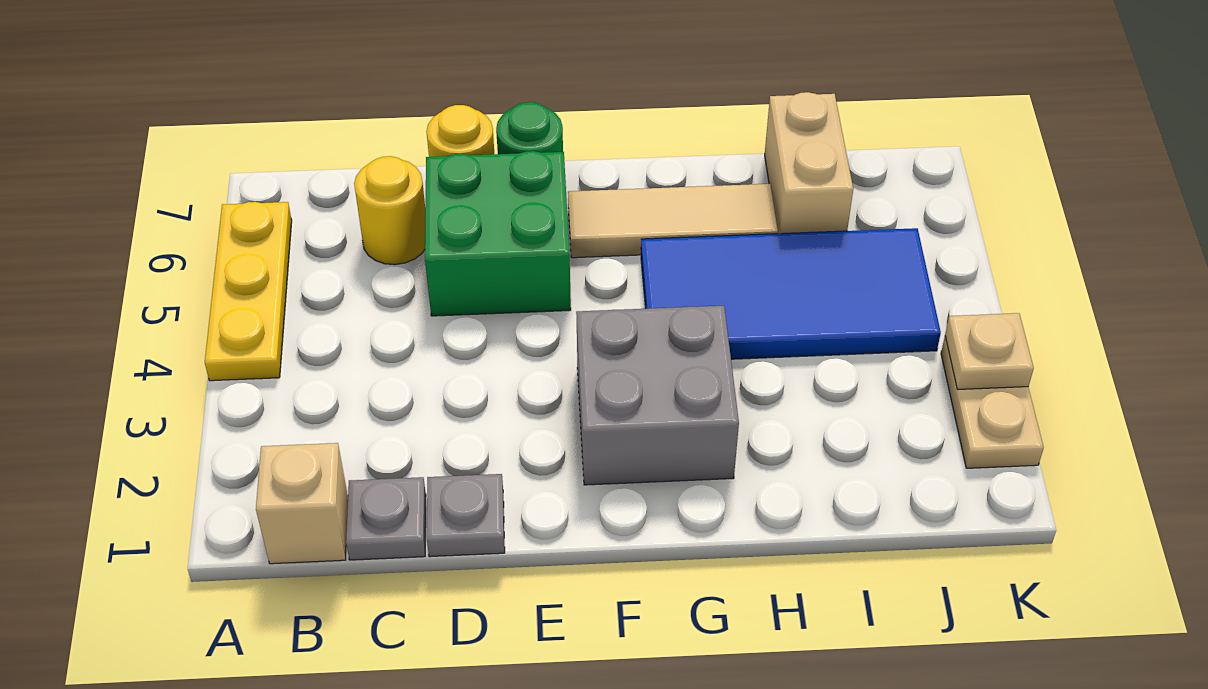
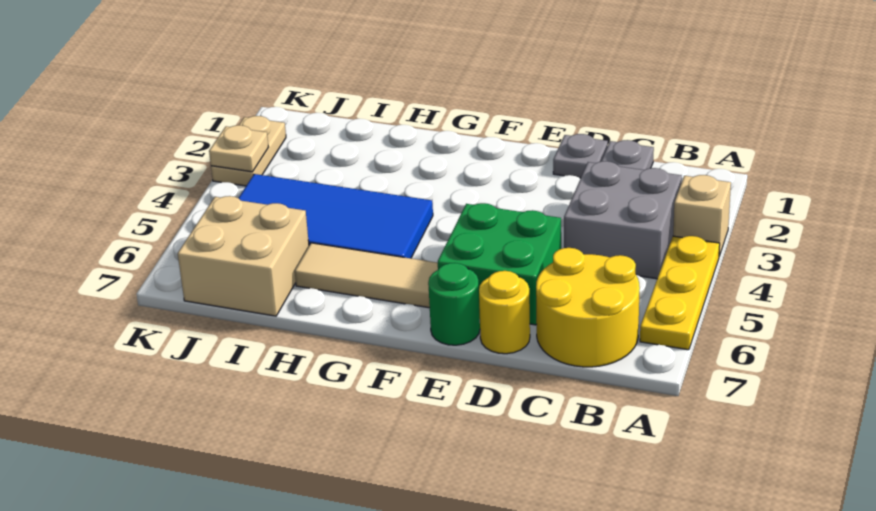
tan brick B1 level 1 -> tan brick A3 level 1
yellow round brick C6 level 1 -> yellow round brick B6:C7 level 1
grey brick F2:G3 level 1 -> grey brick B3:C4 level 1
tan brick I6:I7 level 1 -> tan brick I6:J7 level 1

